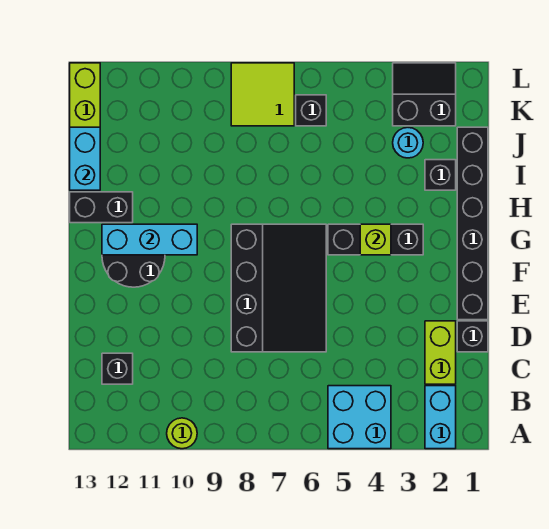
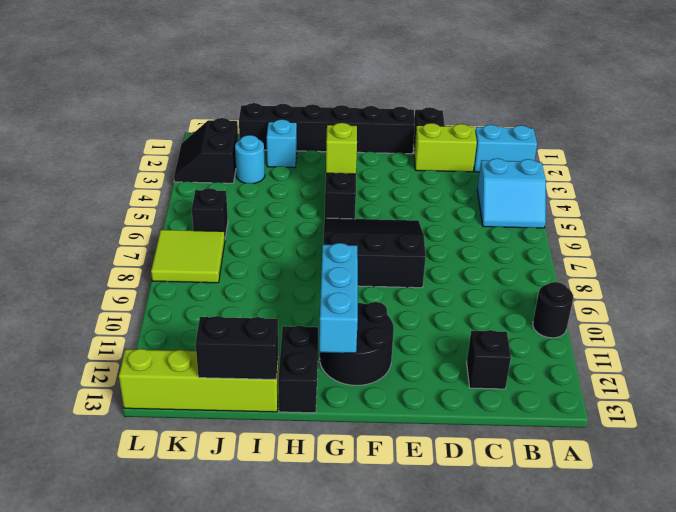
cyan brick A4:B5 level 1 -> cyan slope A4:B5 level 1 top 4
lime round brick A10 level 1 -> black round brick A10 level 1
black slope D6:G8 level 1 top 8 -> black slope E6:G8 level 1 top 8
black brick I2 level 1 -> cyan brick I2 level 1
cyan brick I13:J13 level 2 -> black brick I13:J13 level 2

